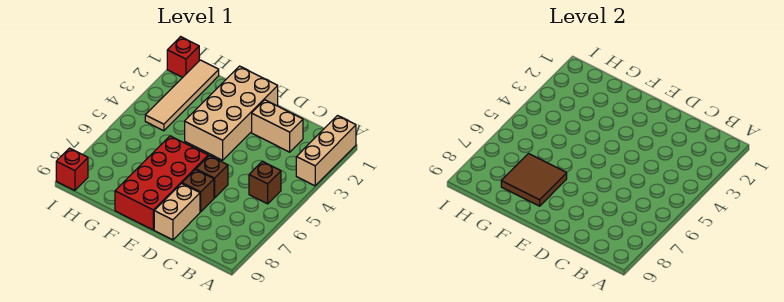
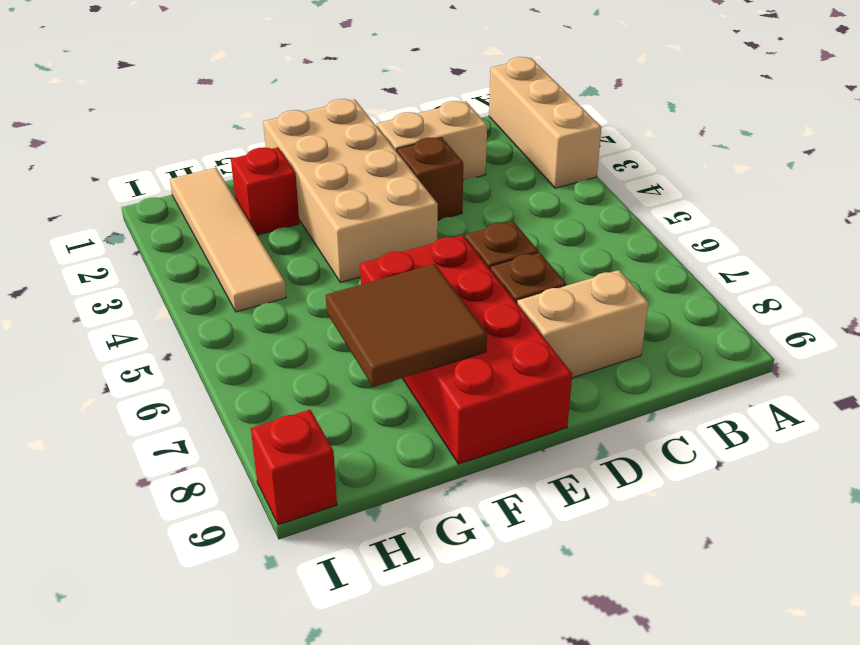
brown brick B5 level 1 -> brown brick D3 level 1
tan brick D8:D9 level 1 -> tan brick C8:D8 level 1
red brick I1 level 1 -> red brick G2 level 1

